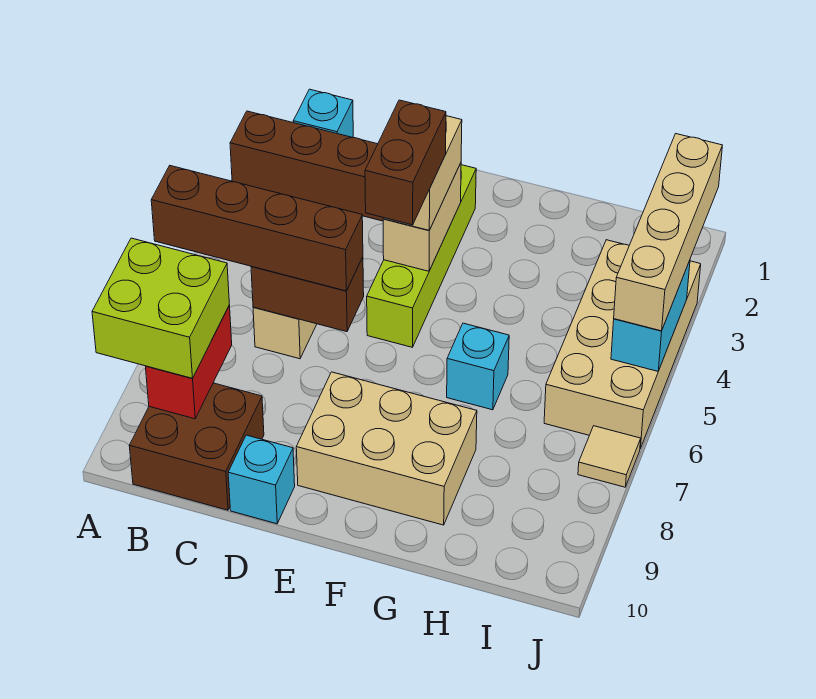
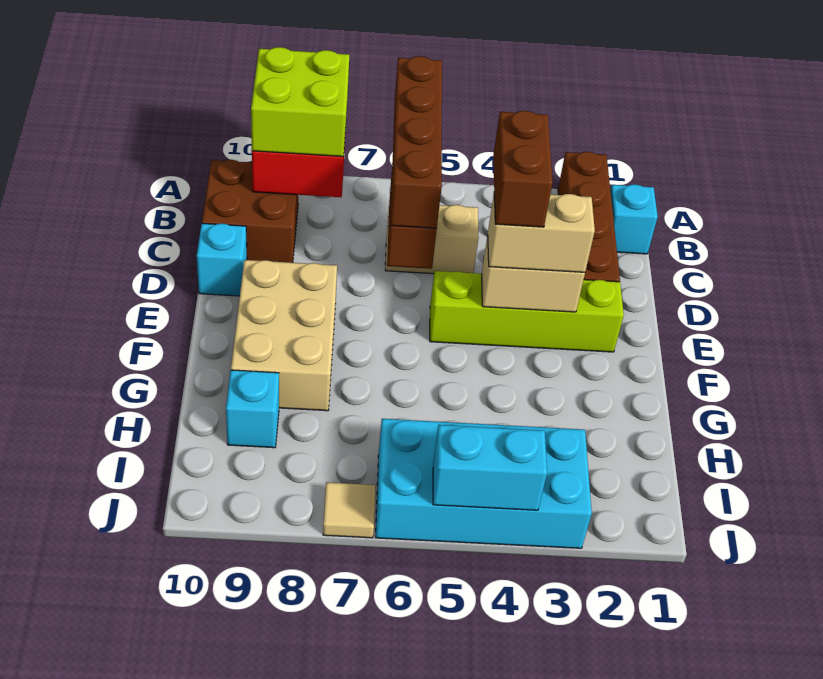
brown brick E4:E5 level 4 -> brown brick D4:E4 level 4
cyan brick G6 level 1 -> cyan brick H9 level 1
tan brick I3:J6 level 1 -> cyan brick I3:J6 level 1
tan brick J2:J5 level 3 -> none

